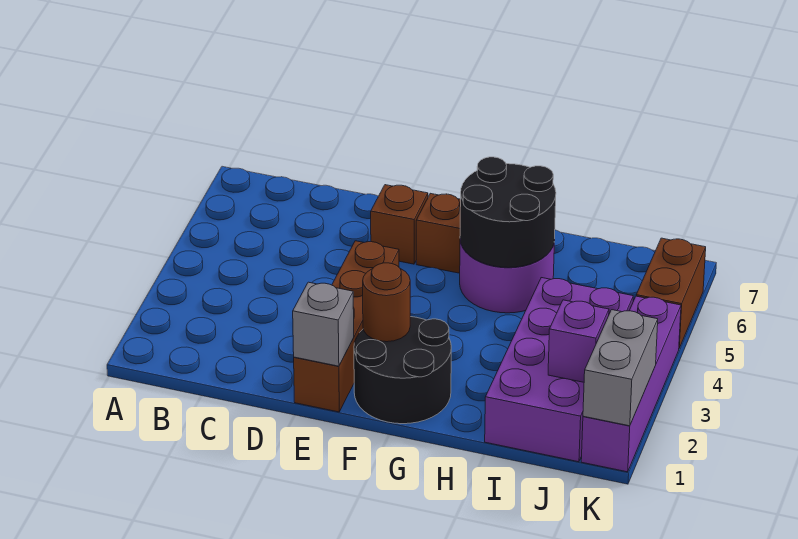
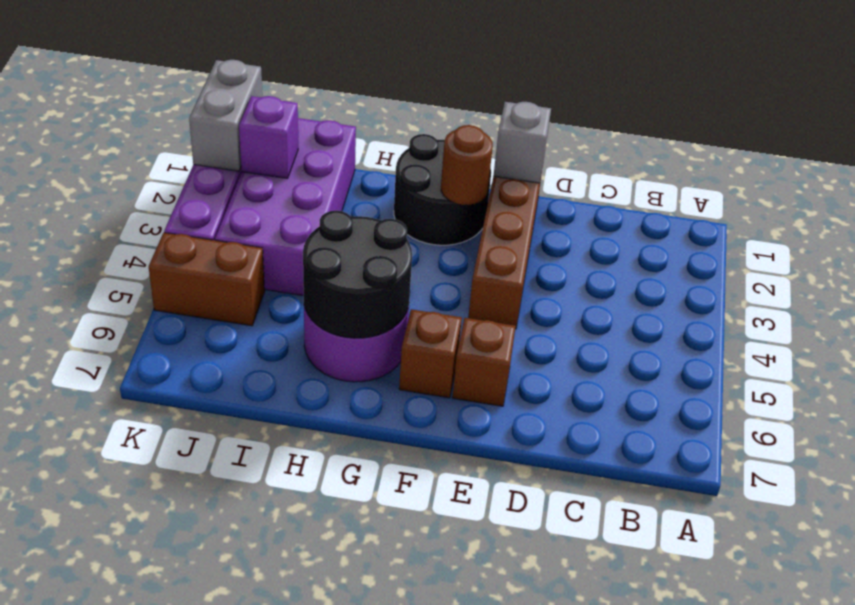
brown brick K5:K6 level 1 -> brown brick J5:K5 level 1

